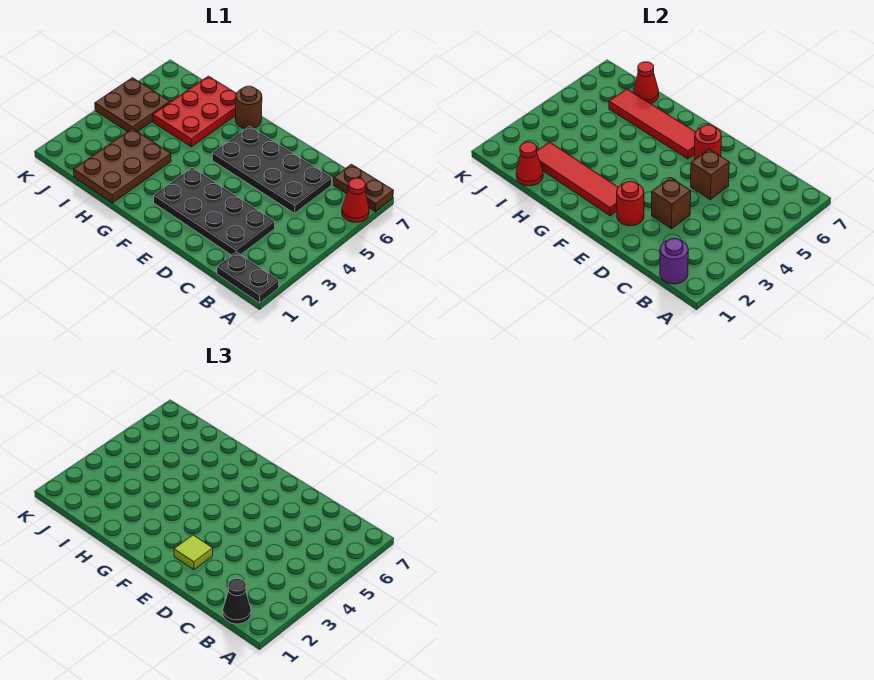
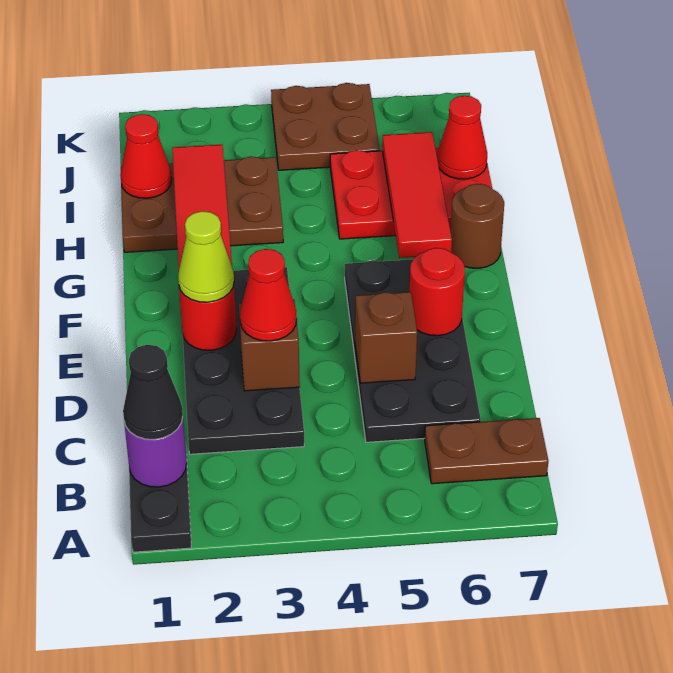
red cone A6 level 1 -> red cone D3 level 3
brown plate A7:B7 level 1 -> brown plate B6:B7 level 1
lime tile E2 level 3 -> lime cone E2 level 3
red tile F6:I6 level 2 -> red tile G6:I6 level 2

